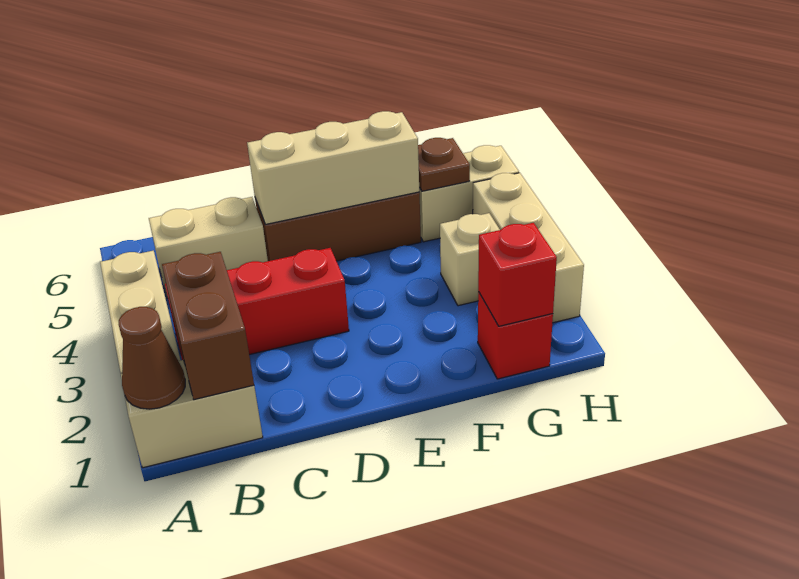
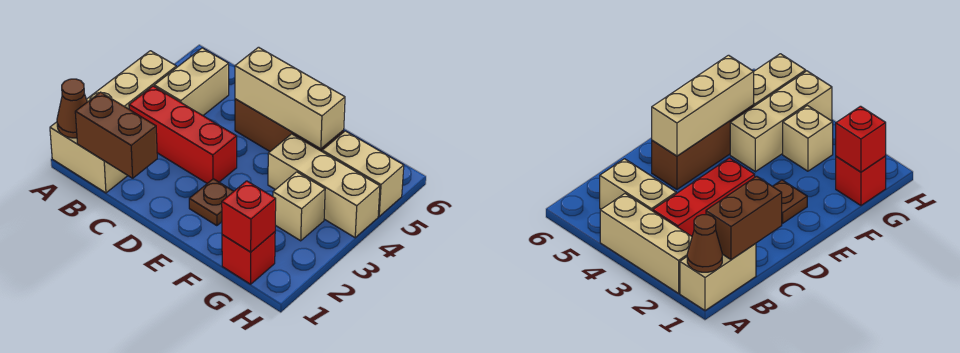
brown brick B1:B2 level 2 -> brown brick B1:C1 level 2
tan brick B5:C5 level 1 -> tan brick B4:B5 level 1
brown plate G5 level 2 -> brown plate E2 level 1
tan brick H2:H4 level 1 -> tan brick F4:H4 level 1

